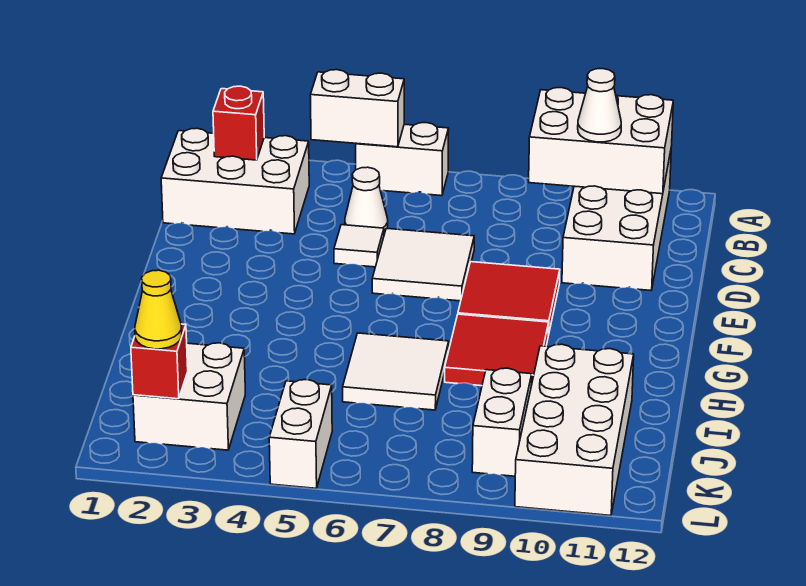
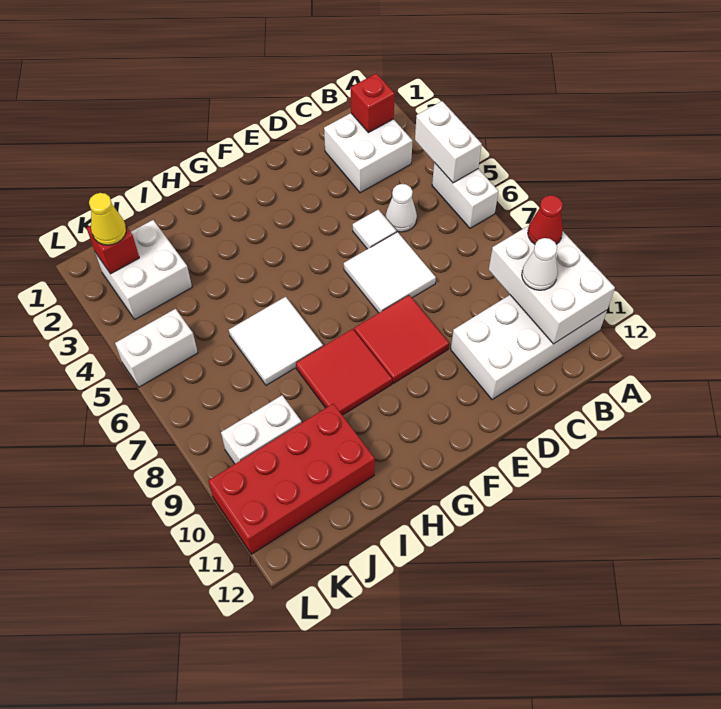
none -> red cone A9 level 3
white brick B1:C3 level 1 -> white brick B2:C3 level 1
white brick I10:L11 level 1 -> red brick I10:L11 level 1

